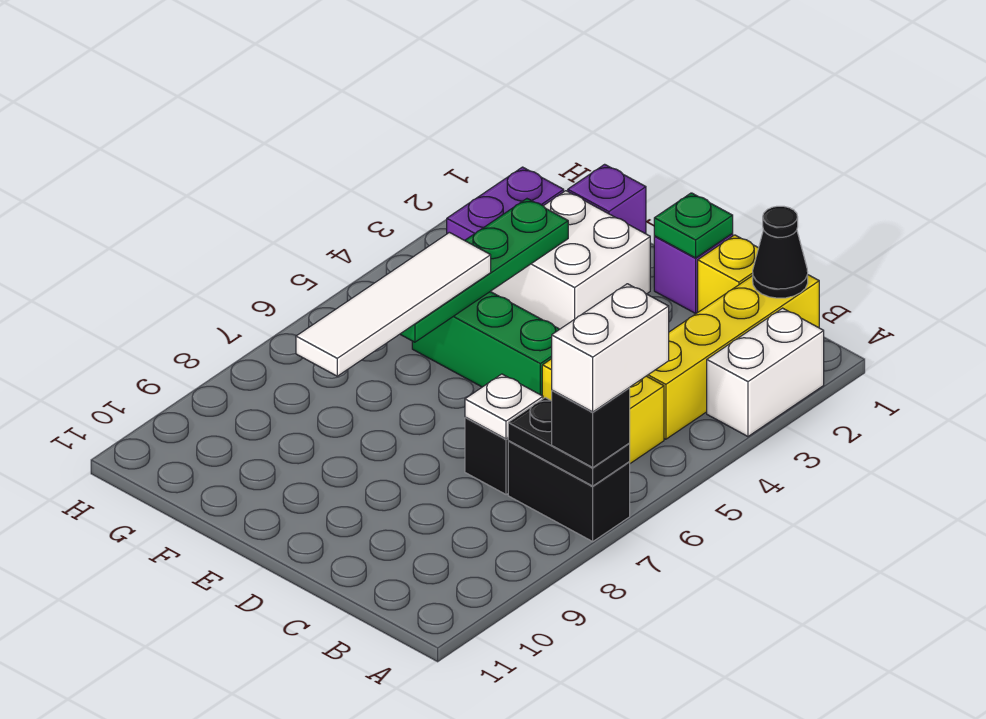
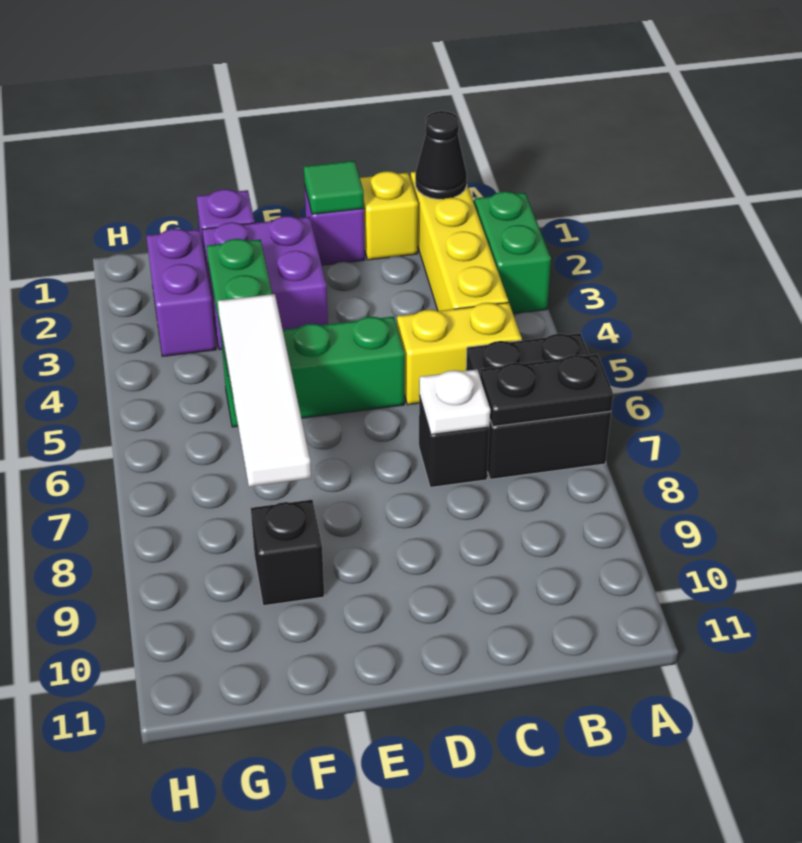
white brick A2:A3 level 1 -> green brick A2:A3 level 1
white brick A6:A7 level 4 -> none
black brick A7:B7 level 1 -> black brick A6:B7 level 1
black brick A7 level 3 -> black brick F9 level 1
green plate D1 level 2 -> green tile D1 level 2
white brick E2:F3 level 1 -> purple brick E2:F3 level 1

